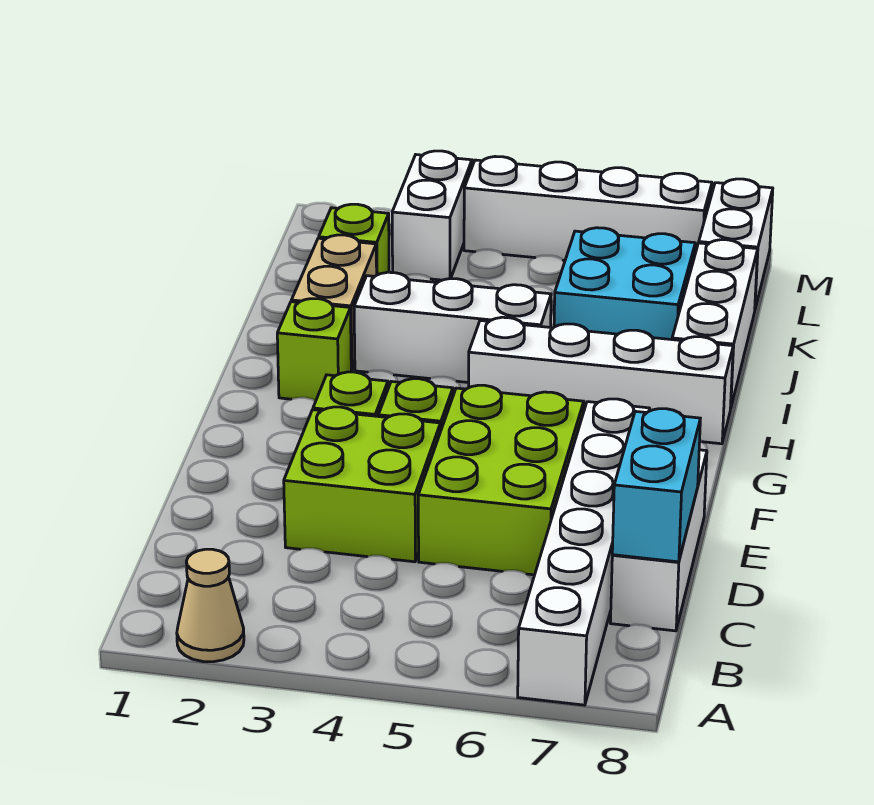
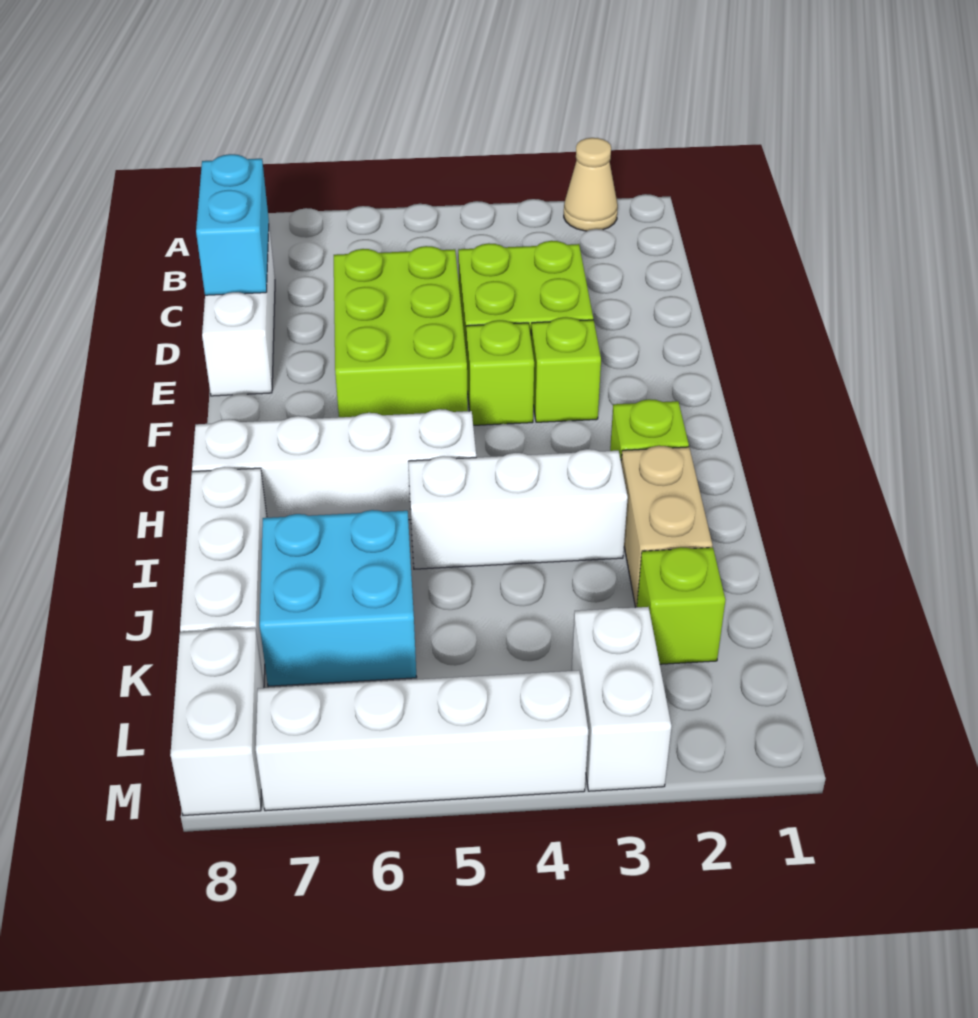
white brick A7:F7 level 1 -> none

